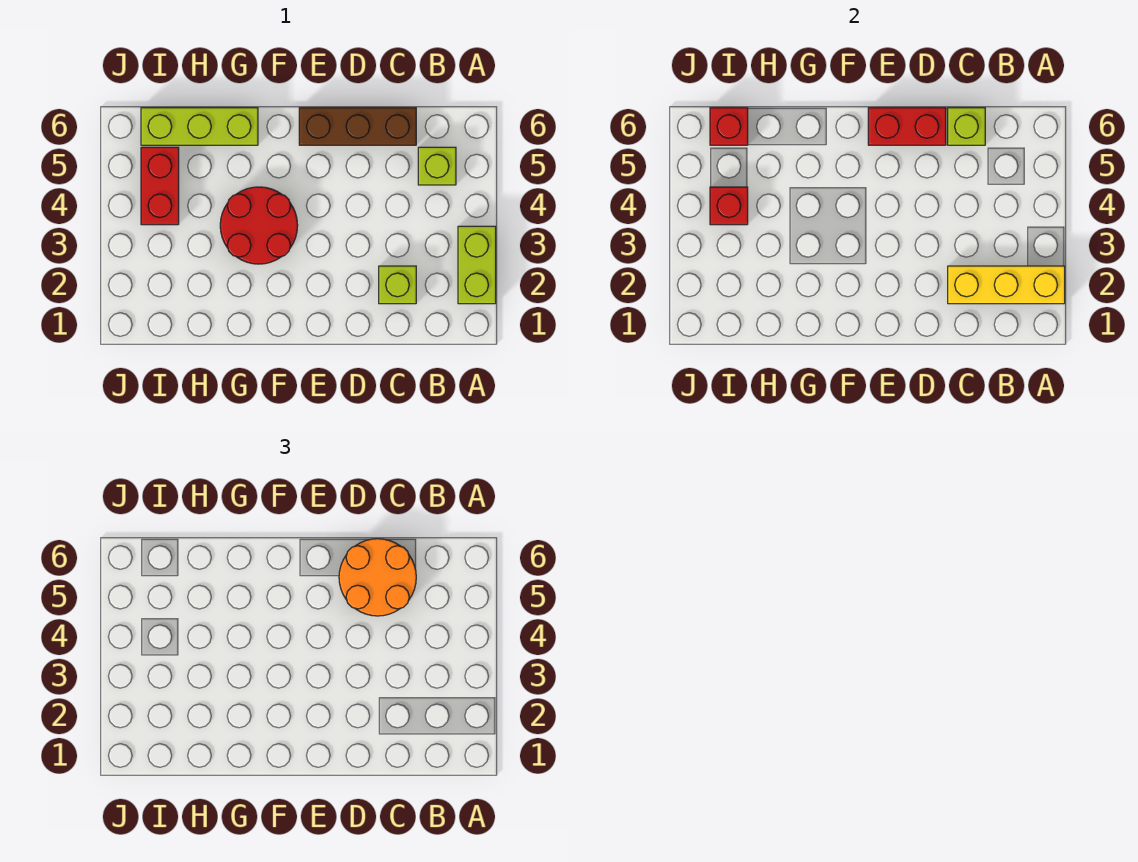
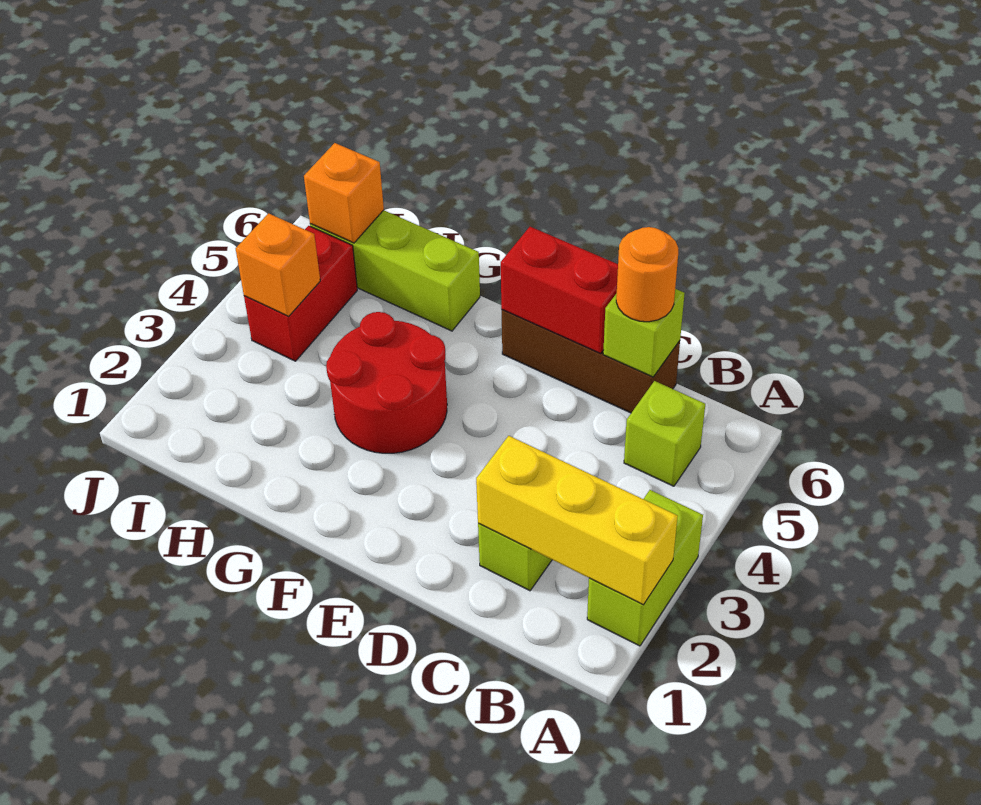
orange round brick C5:D6 level 3 -> orange round brick C6 level 3
red brick I4 level 2 -> orange brick I4 level 2
red brick I6 level 2 -> orange brick I6 level 2

